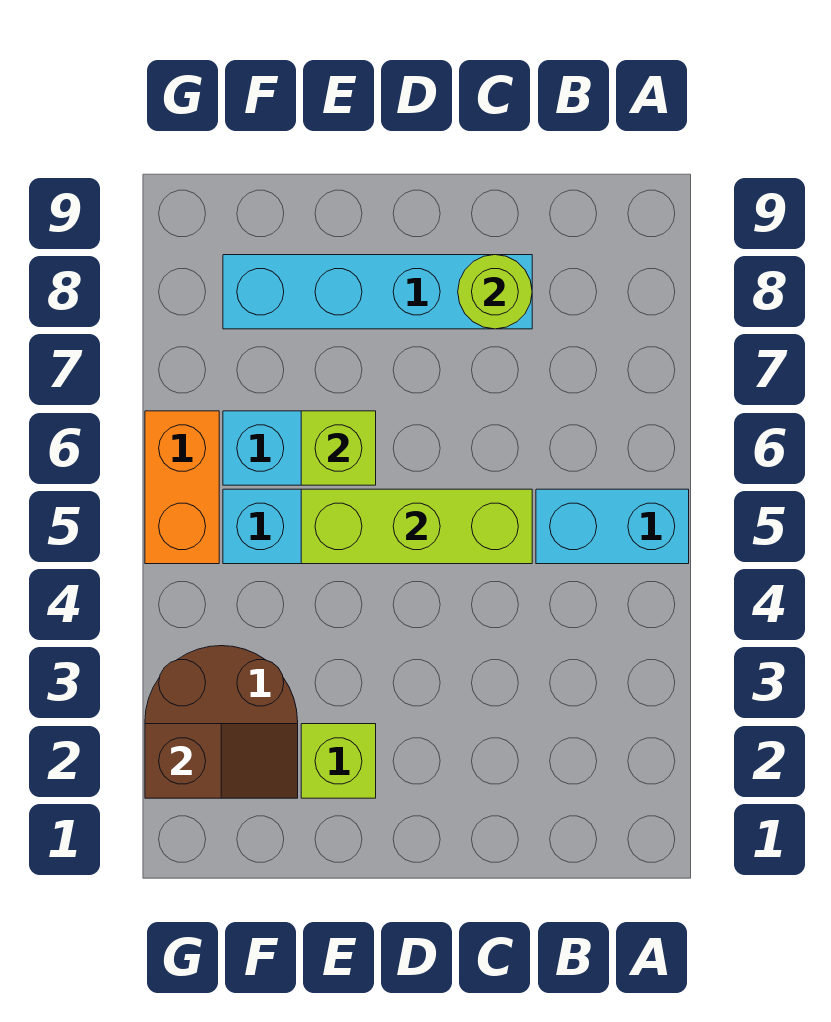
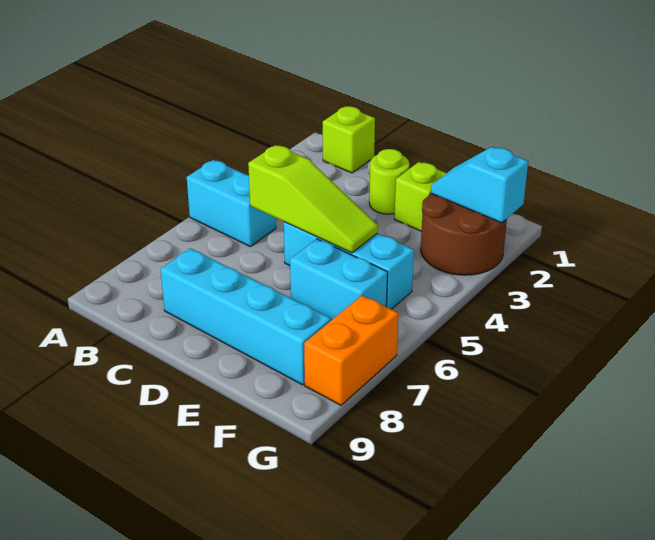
lime brick C5:E5 level 2 -> lime slope C5:E5 level 2 top C
lime round brick C8 level 2 -> lime round brick D2 level 1
lime brick E6 level 2 -> lime brick B1 level 1
brown slope F2:G2 level 2 top G -> cyan slope F2:G2 level 2 top G
orange brick G5:G6 level 1 -> orange brick G7:G8 level 1

